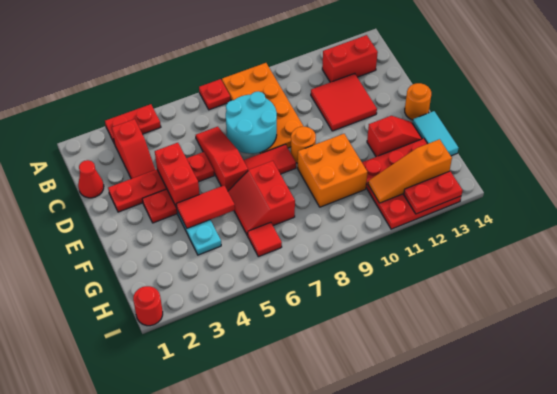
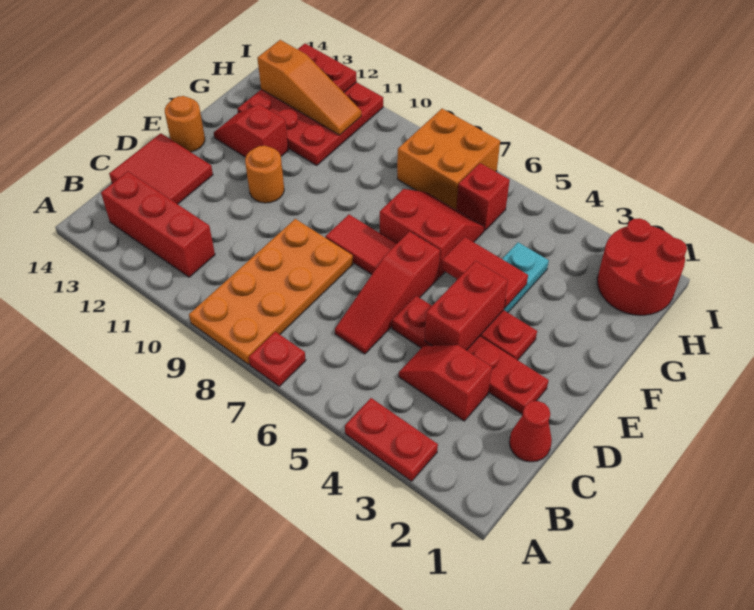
red slope B3:C3 level 1 top B -> red slope C3:C4 level 1 top 3
red brick B12:B13 level 1 -> red brick B11:B13 level 1
cyan round brick C7:D8 level 2 -> none
red tile C11:D12 level 1 -> red tile C13:D14 level 1
orange round brick E9 level 1 -> orange round brick E11 level 1
red slope F6:G7 level 1 top 7 -> red slope F6:G7 level 1 top F
orange brick F9:G10 level 1 -> orange brick H7:I8 level 1
cyan tile F14:G14 level 1 -> none
red tile H6 level 1 -> red brick H6 level 1
red round brick I1 level 1 -> red round brick H1:I2 level 1

